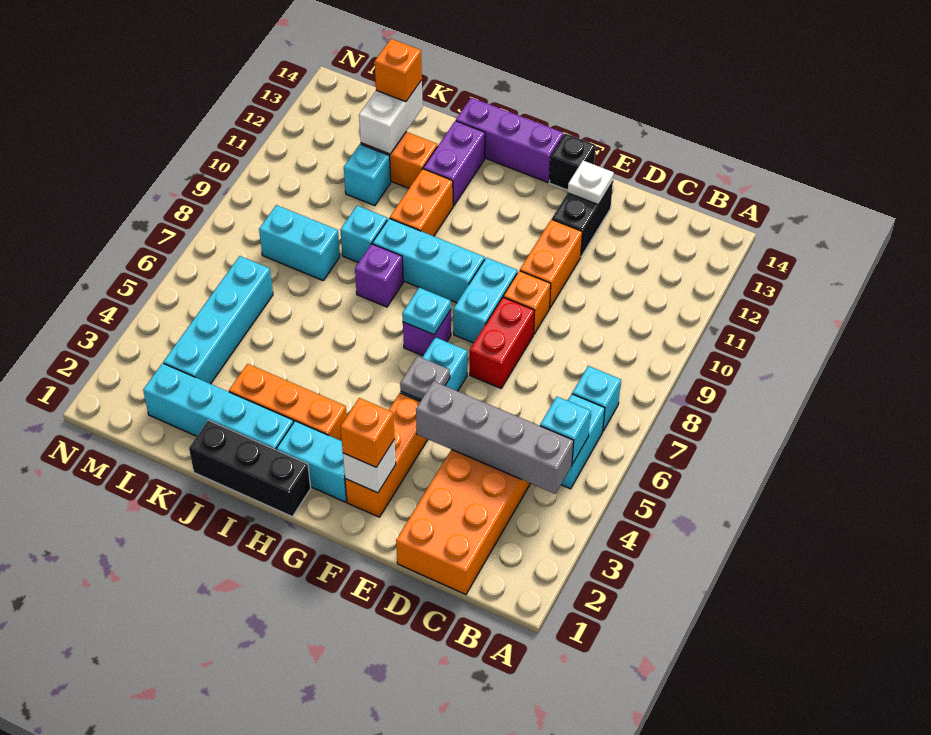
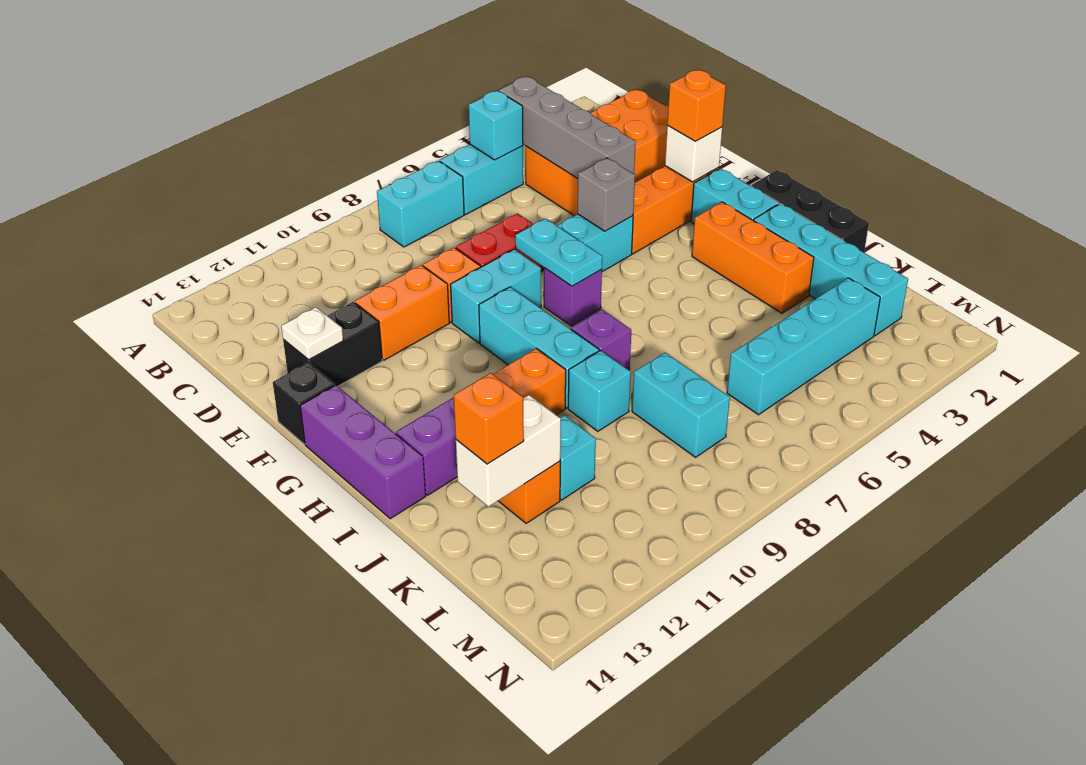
cyan brick B7 level 1 -> cyan brick B7:B8 level 1
grey plate F5 level 2 -> grey brick F5 level 2
cyan plate G7 level 2 -> cyan plate F7:G7 level 2

